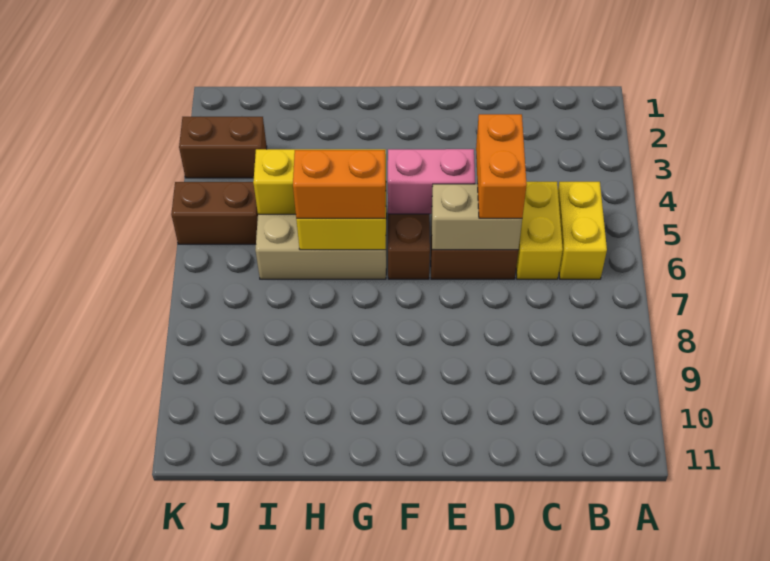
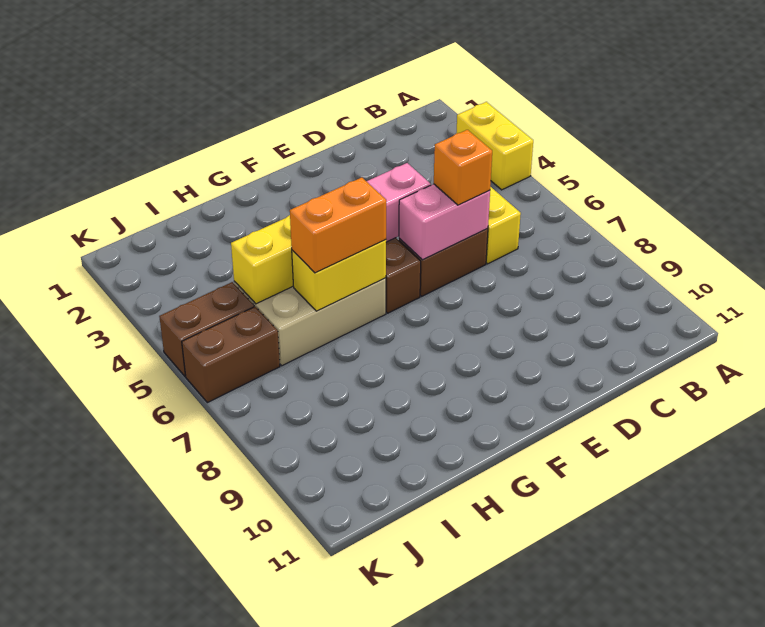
yellow brick B5:B6 level 1 -> yellow brick A3:A4 level 1
orange brick D5:D6 level 3 -> orange brick D6 level 3
tan brick D6:E6 level 2 -> pink brick D6:E6 level 2
brown brick J3:K3 level 1 -> brown brick J6:K6 level 1

